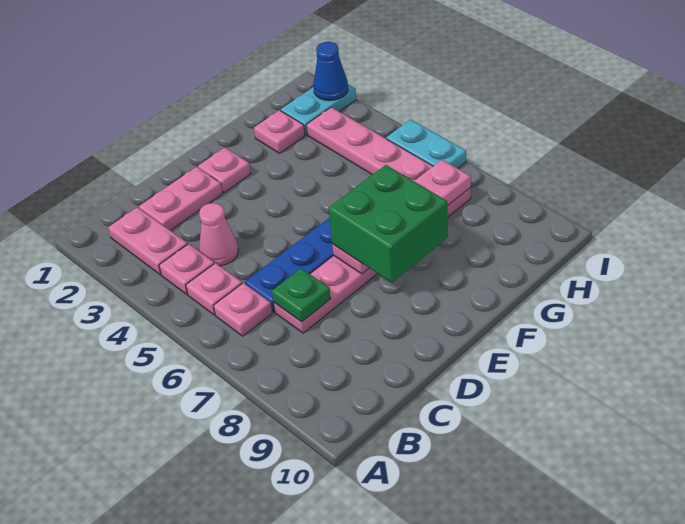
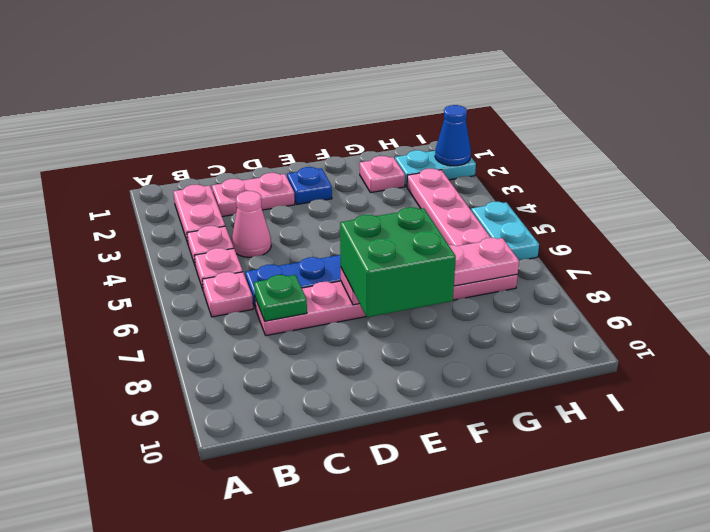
pink plate E2 level 1 -> blue plate E2 level 1

